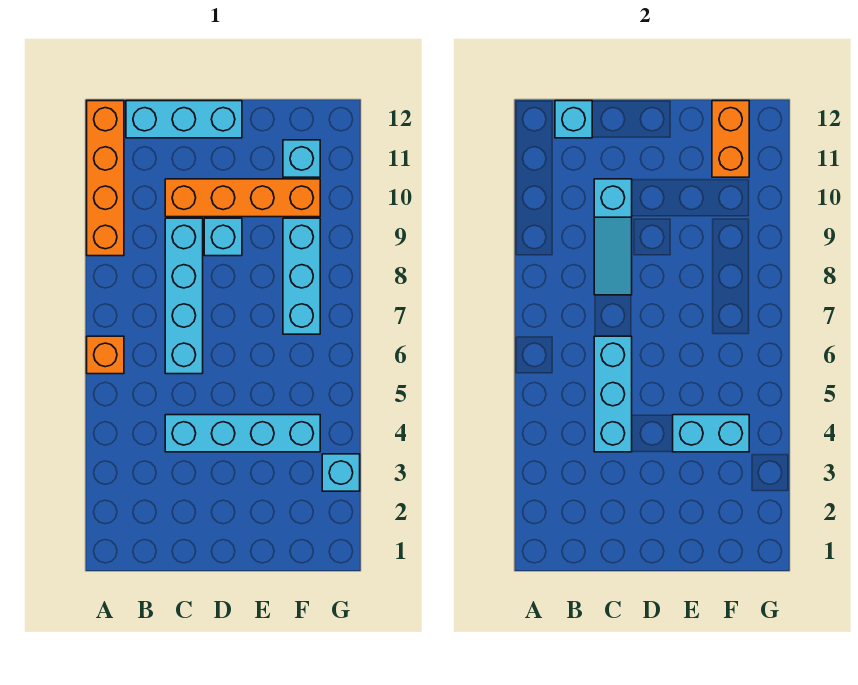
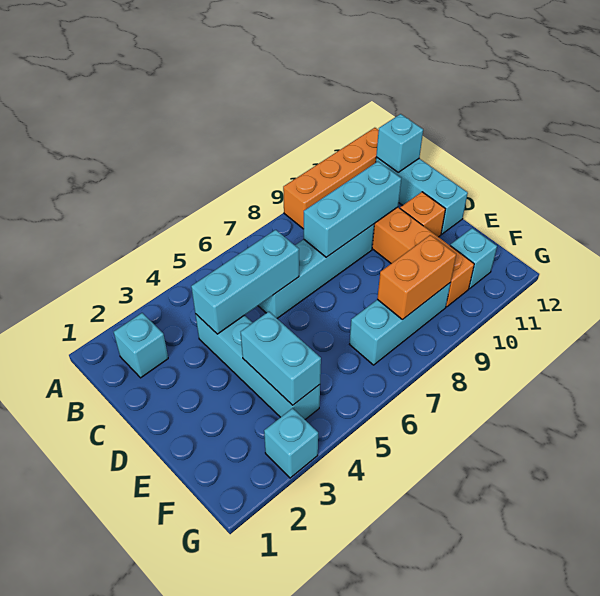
orange brick A6 level 1 -> orange brick D11 level 1
cyan slope C8:C10 level 2 top 10 -> cyan brick C8:C10 level 2
cyan brick D9 level 1 -> cyan brick B2 level 1
orange brick F11:F12 level 2 -> orange brick F8:F9 level 2

